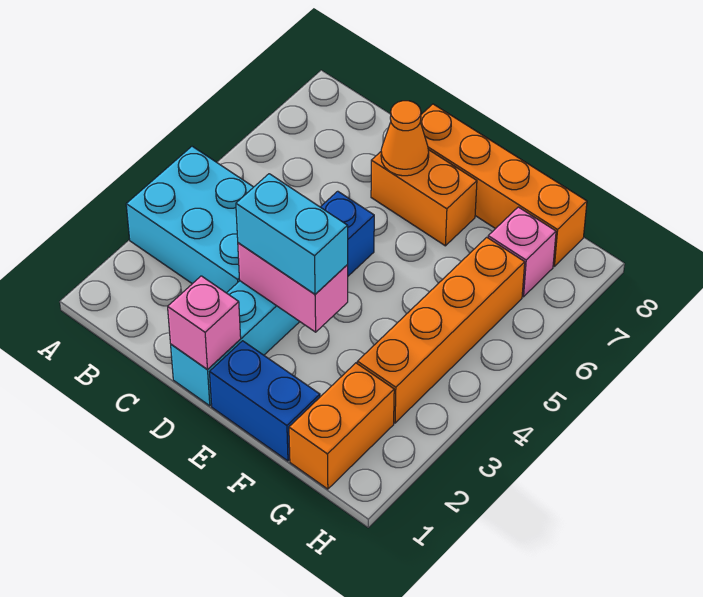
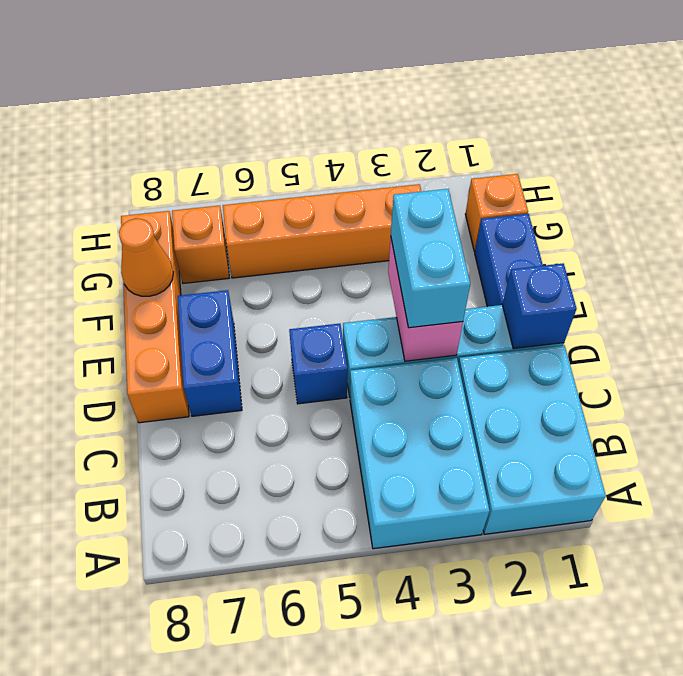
none -> cyan brick A1:C2 level 1
pink brick D1 level 2 -> blue brick D1 level 2
orange brick D7:E7 level 1 -> blue brick D7:E7 level 1
orange cone D7 level 2 -> orange cone F8 level 2
orange brick G1:G2 level 1 -> orange brick G1 level 1
pink brick G7 level 1 -> orange brick G7 level 1

